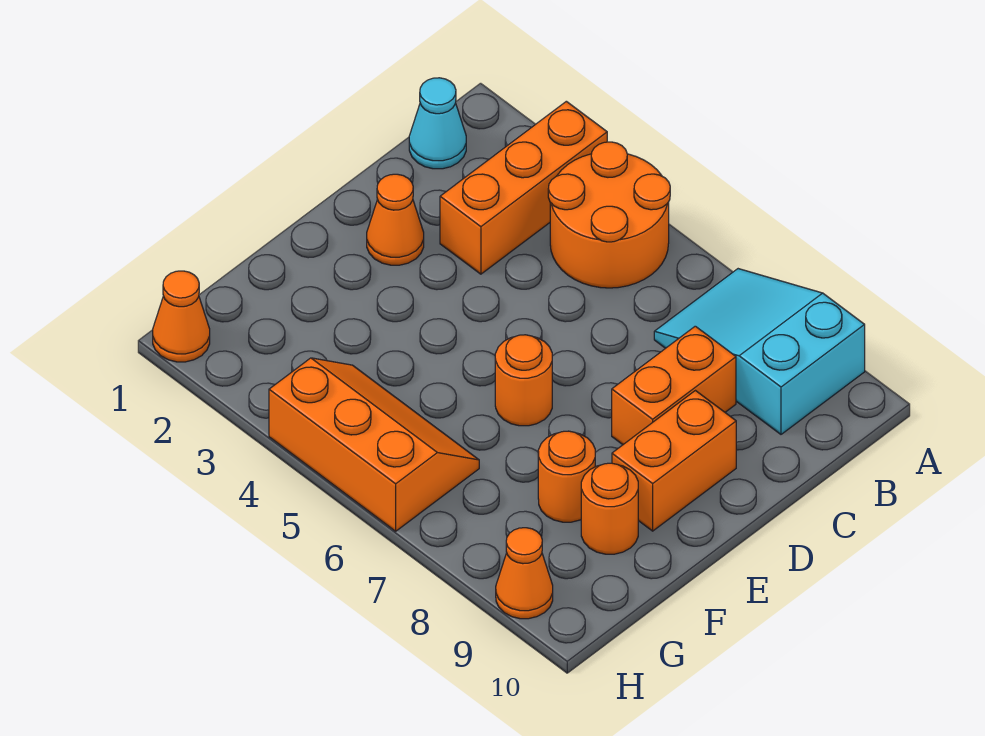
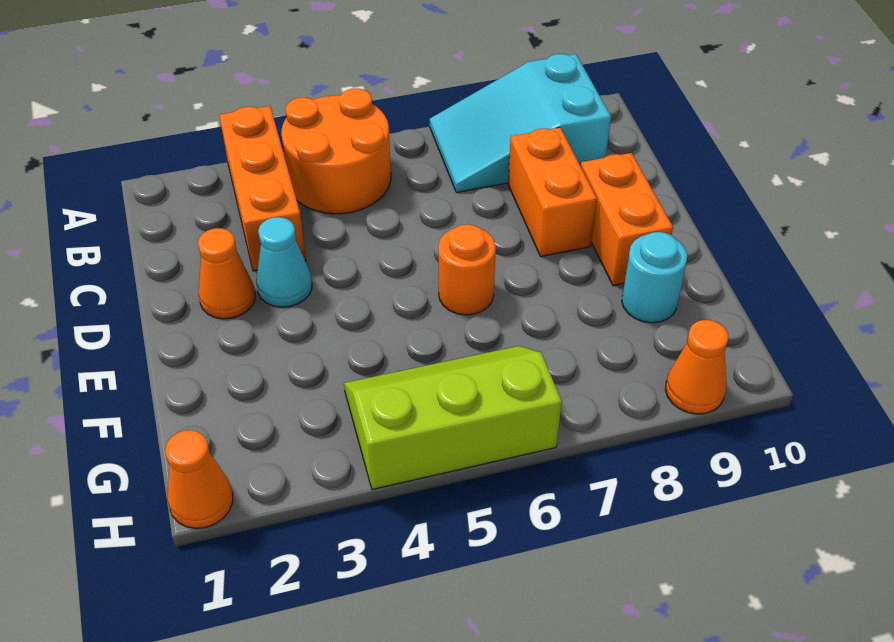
cyan cone B1 level 1 -> cyan cone D3 level 1
orange round brick F8 level 1 -> none
orange round brick F9 level 1 -> cyan round brick F9 level 1
orange slope G4:H6 level 1 top H -> lime slope G4:H6 level 1 top H

